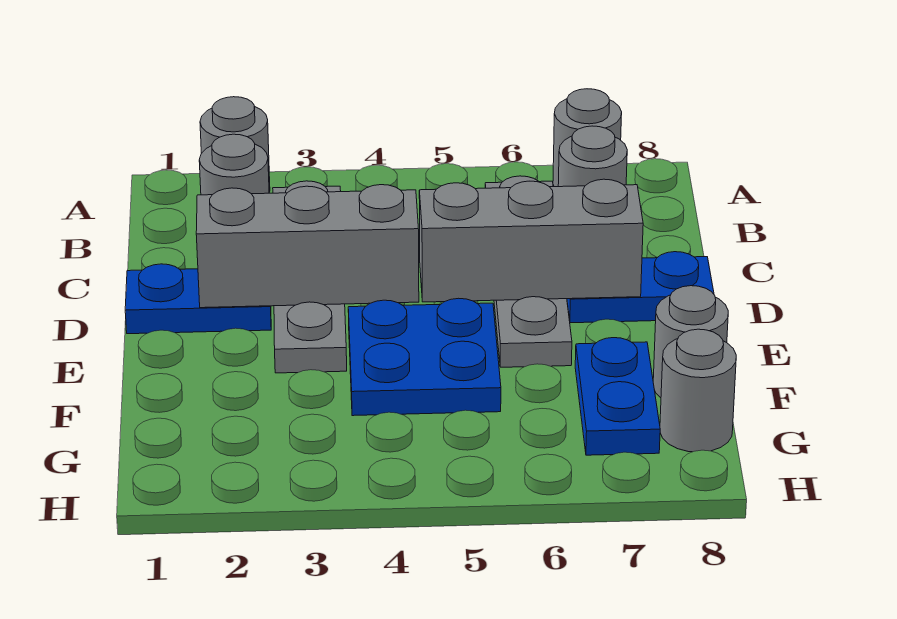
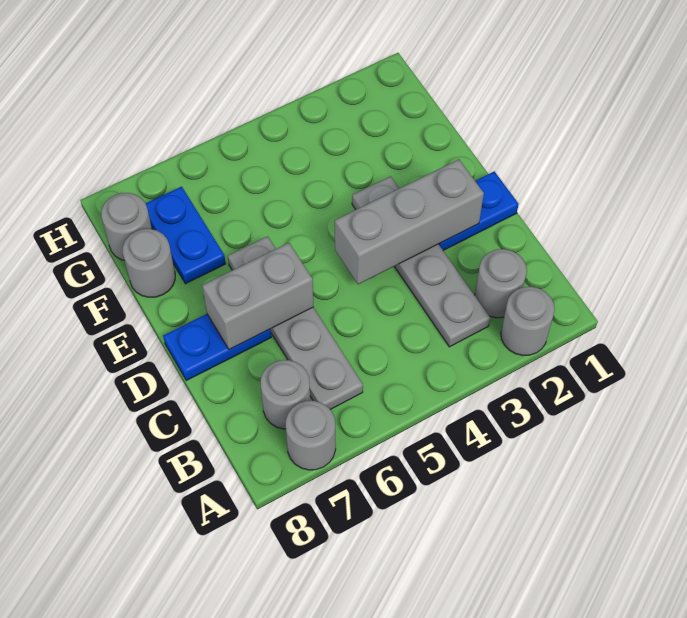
grey brick D5:D7 level 2 -> grey brick D6:D7 level 2
blue plate E4:F5 level 1 -> none

